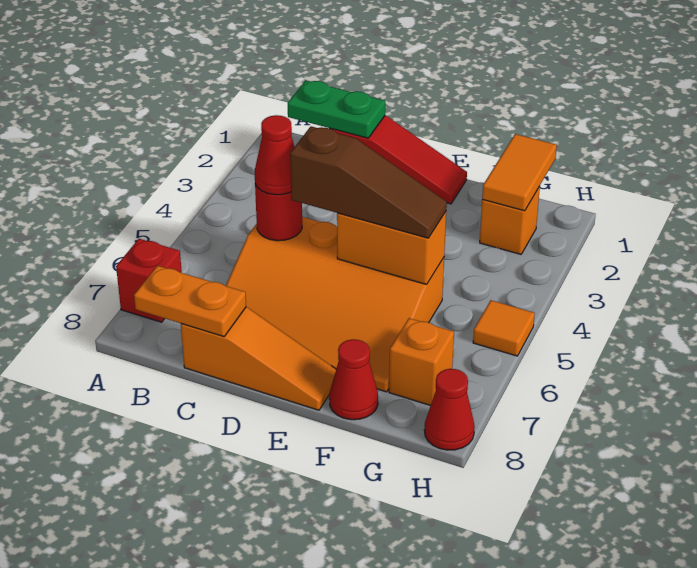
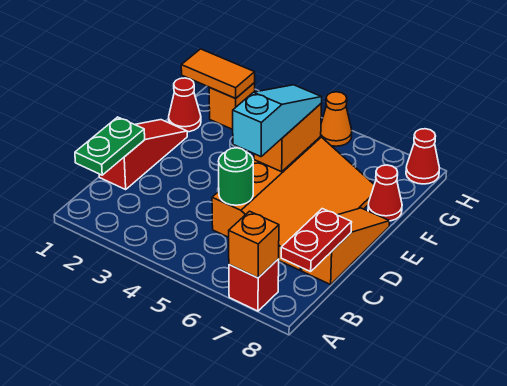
orange plate B8:C8 level 2 -> red plate B8:C8 level 2
red round brick C5 level 2 -> green round brick C5 level 2
red cone C5 level 3 -> red cone F1 level 1
brown slope D5:F5 level 3 top D -> cyan slope D5:F5 level 3 top D
orange brick G7 level 1 -> orange brick A7 level 2
orange tile H5 level 1 -> orange cone H5 level 1

